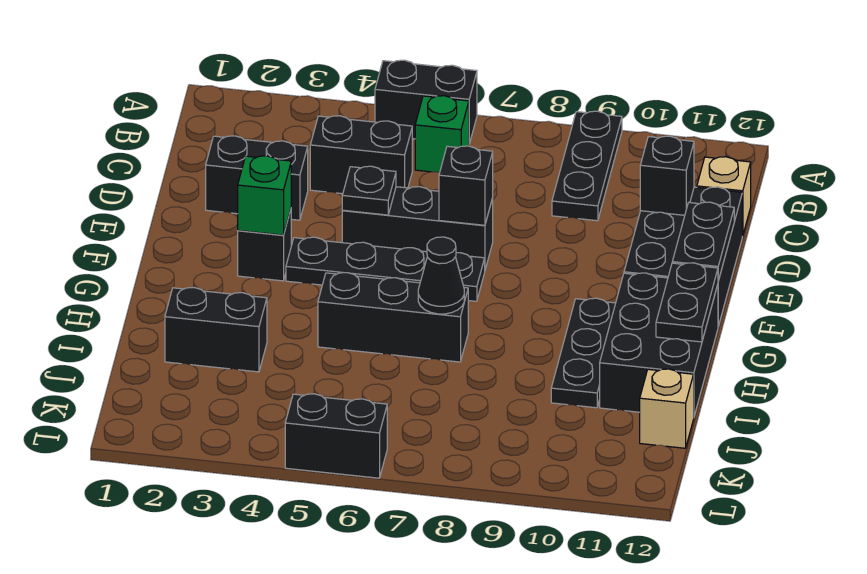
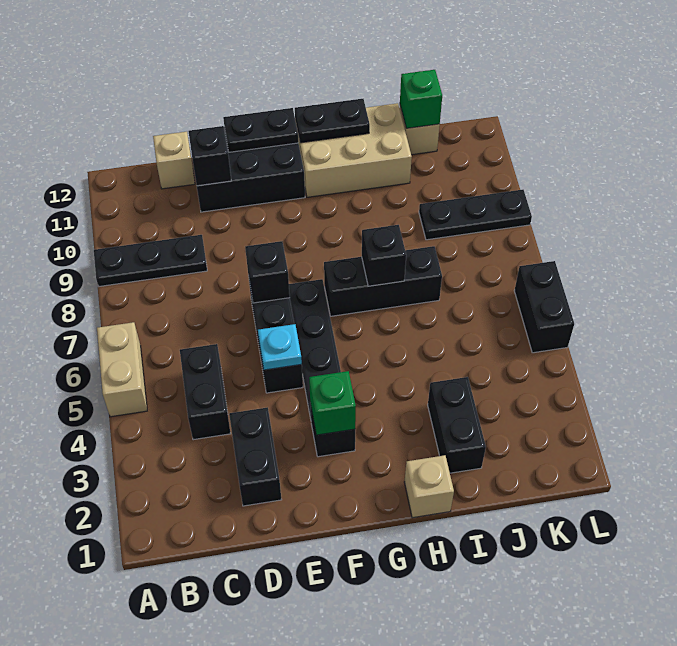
black brick A5:A6 level 1 -> tan brick A5:A6 level 1
green brick B6 level 1 -> green brick J12 level 2
black plate E5 level 2 -> cyan plate E5 level 2
black plate G10:I10 level 1 -> black plate J9:L9 level 1
black brick G11:I12 level 1 -> tan brick G11:I12 level 1
none -> tan brick H1 level 1
black brick H5:H7 level 1 -> black brick G7:I7 level 1
black cone H7 level 2 -> black brick H7 level 2

